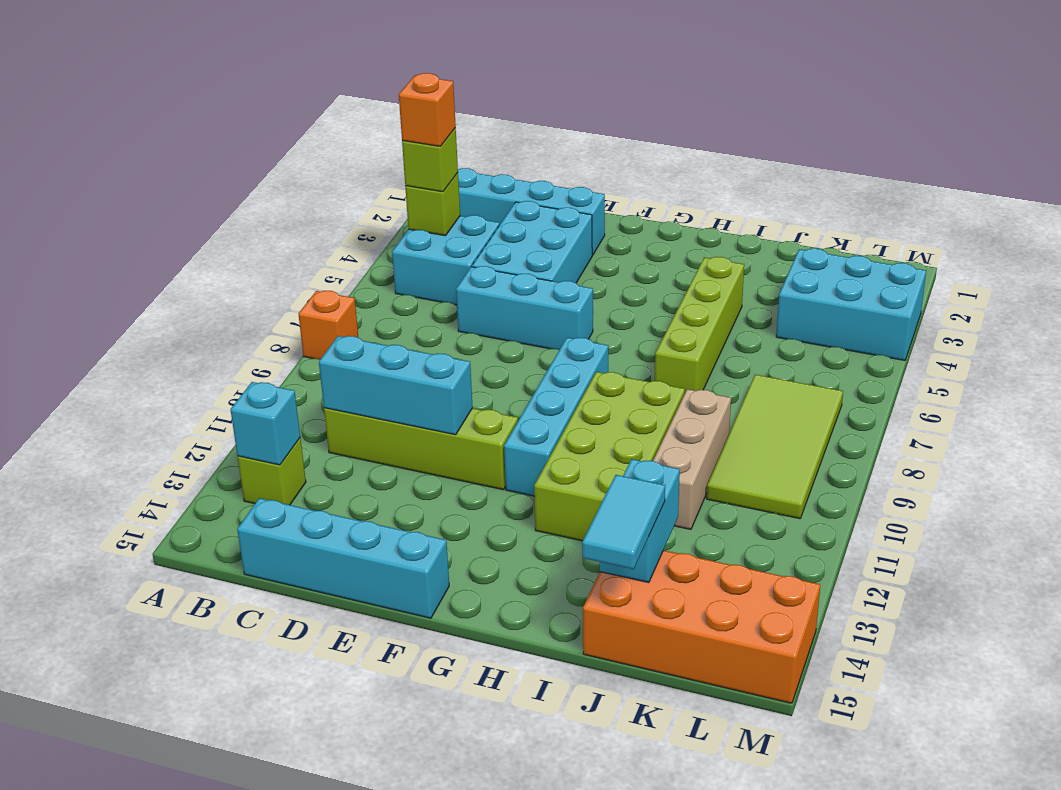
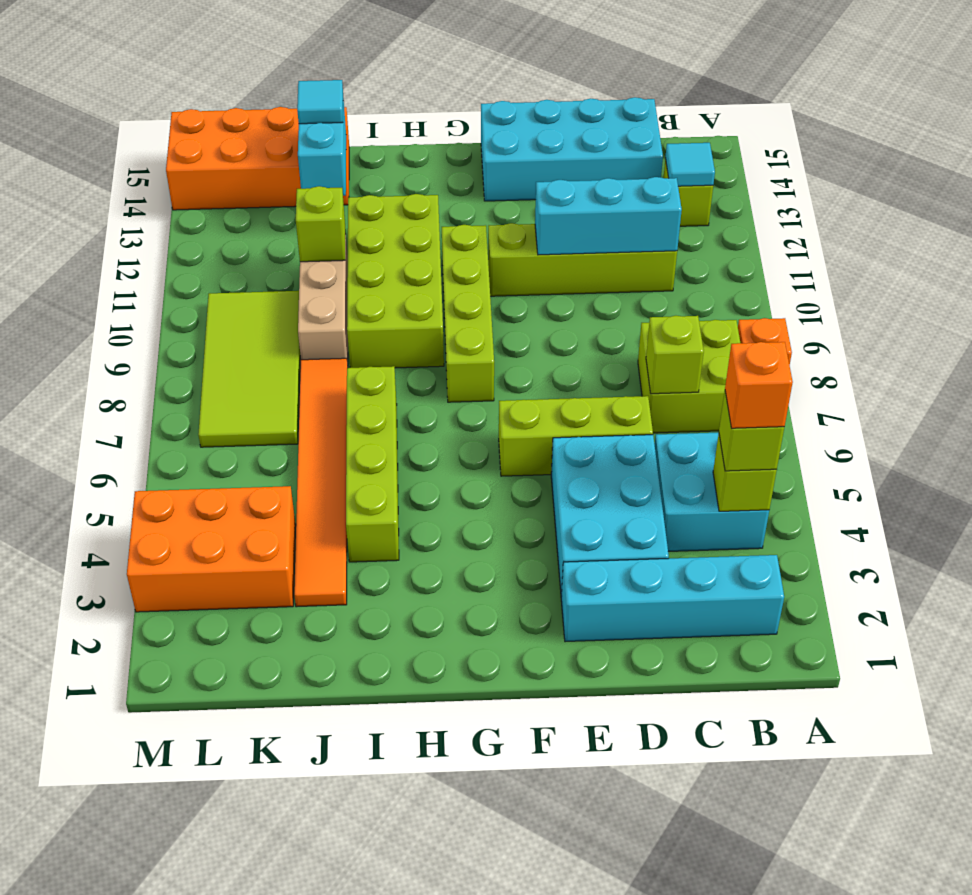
none -> lime brick B7:C8 level 1
cyan brick B13 level 2 -> cyan tile B13 level 2
none -> lime brick C7 level 2
cyan brick C15:F15 level 1 -> cyan brick C14:F15 level 1
cyan brick D6:F6 level 1 -> lime brick D6:F6 level 1
cyan brick G8:G11 level 1 -> lime brick G8:G11 level 1
none -> orange tile J3:J8 level 1
none -> lime brick J11 level 2
cyan tile J14:J15 level 3 -> cyan tile J14 level 3
cyan brick K3:M4 level 1 -> orange brick K3:M4 level 1

